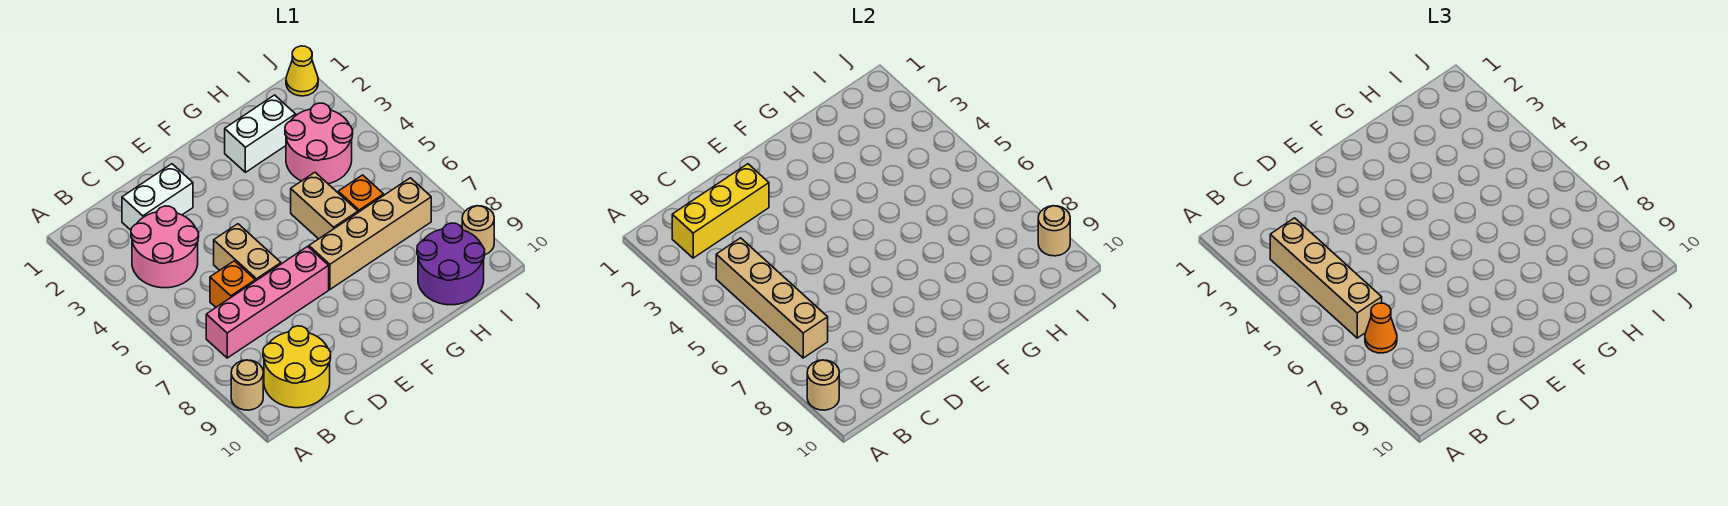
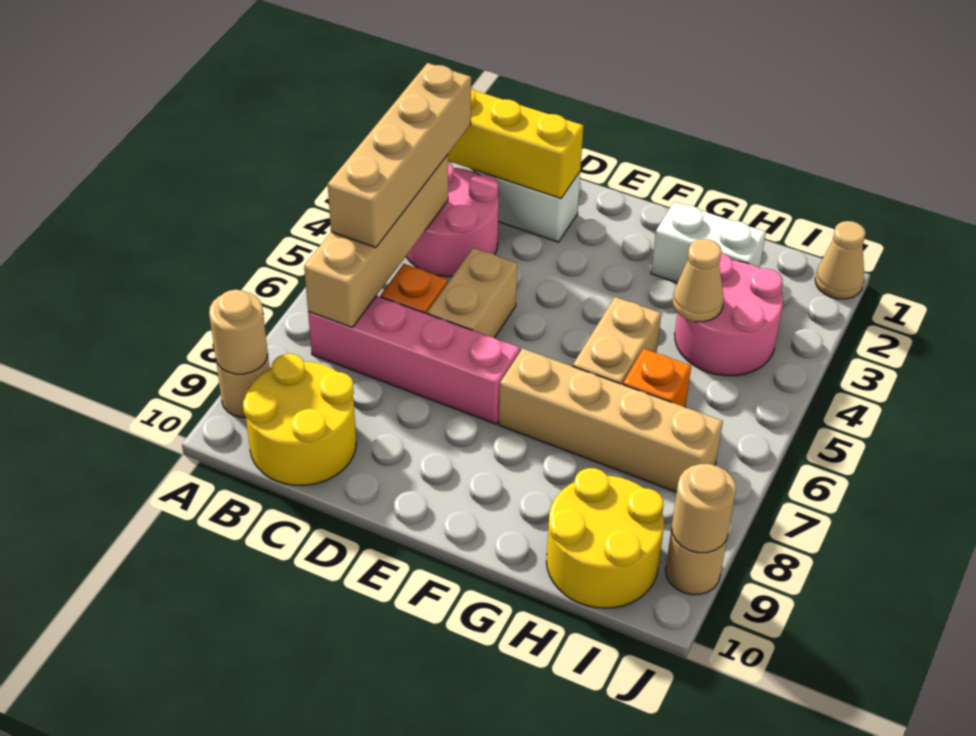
orange cone B7 level 3 -> none
none -> tan cone H4 level 2
purple round brick H9:I10 level 1 -> yellow round brick H9:I10 level 1
yellow cone J1 level 1 -> tan cone J1 level 1

